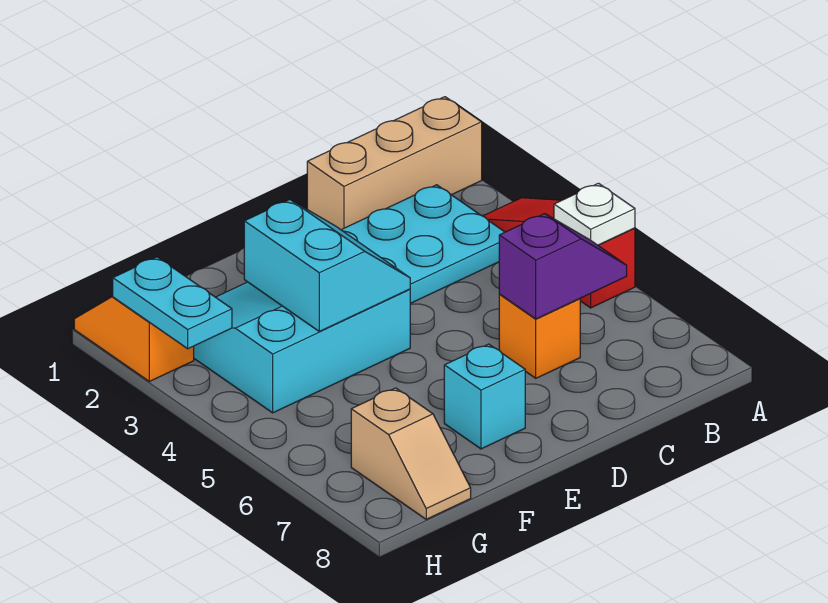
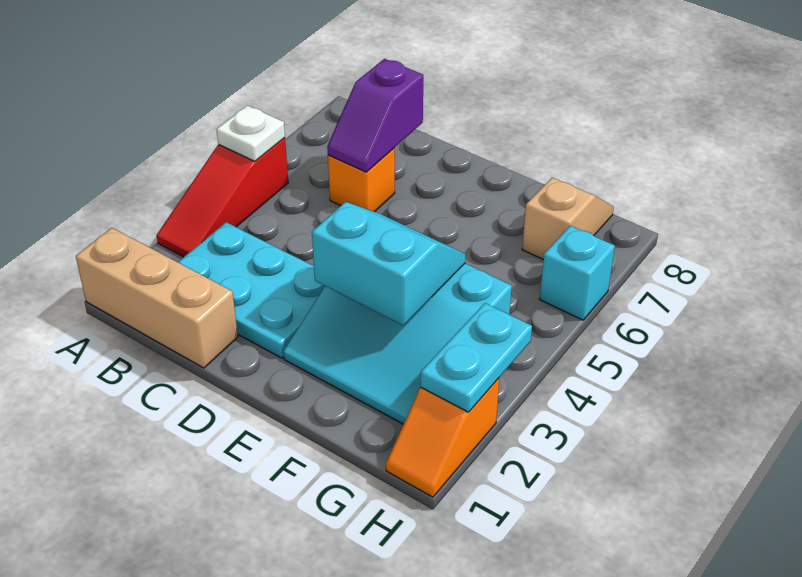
purple slope B6:C6 level 2 top C -> purple slope C6:C7 level 2 top 7
cyan slope E3:F4 level 2 top F -> cyan slope E3:F4 level 2 top 3
cyan brick E7 level 1 -> cyan brick H6 level 1

